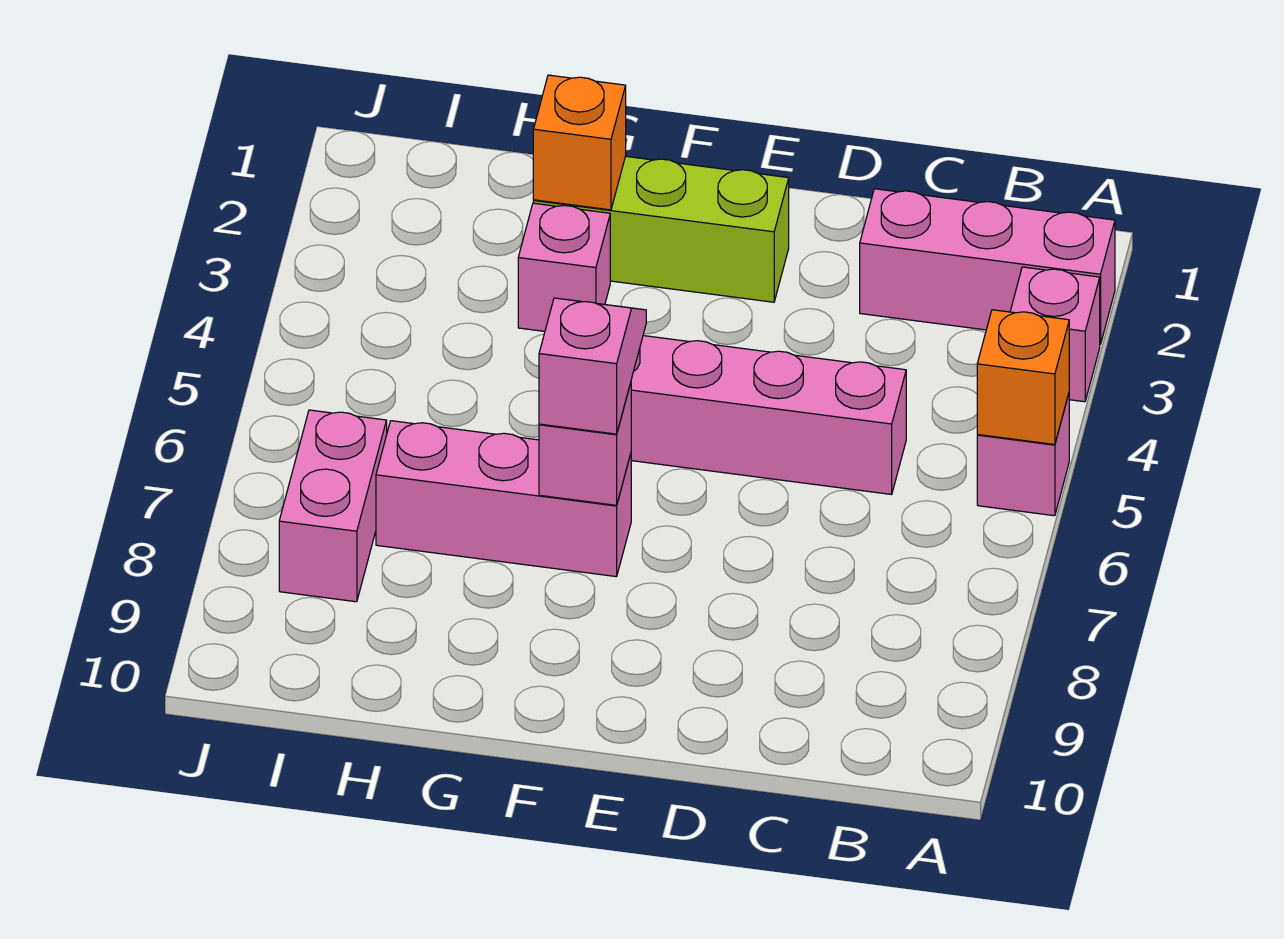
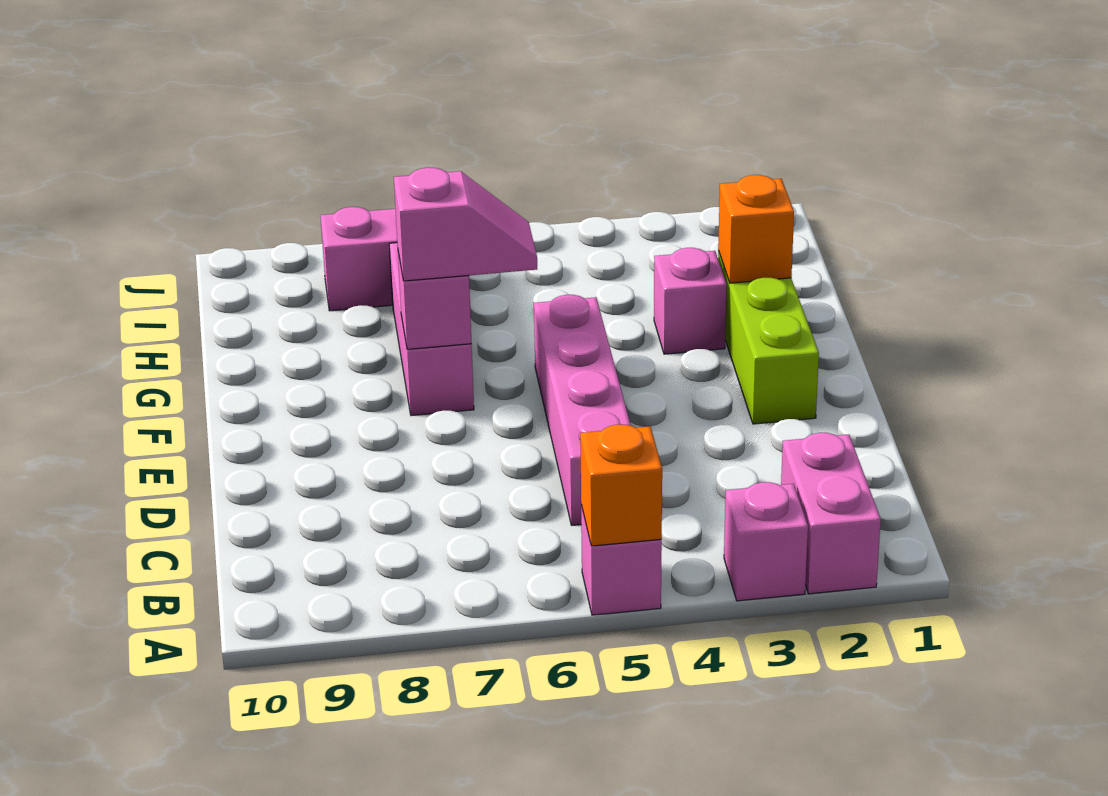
pink brick A2:C2 level 1 -> pink brick A2:B2 level 1

